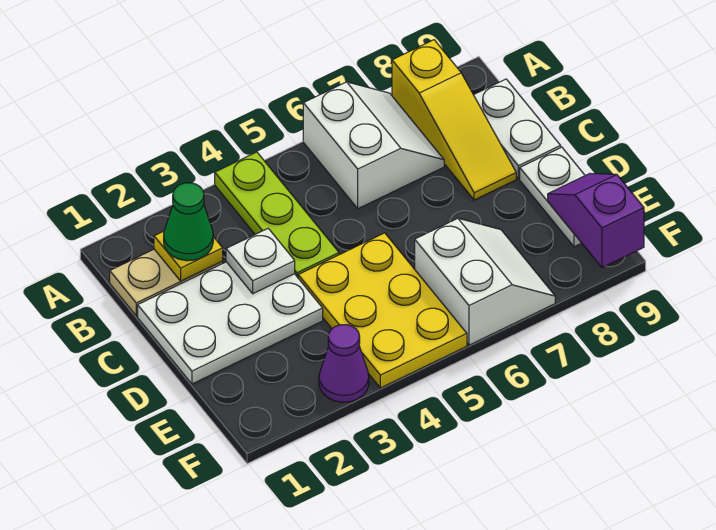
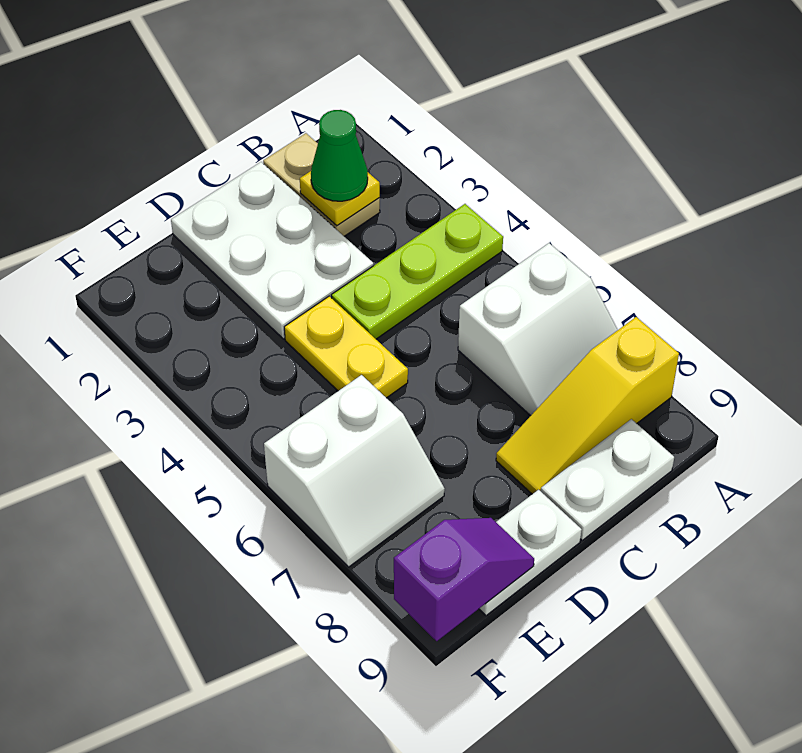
white plate C3 level 2 -> none
yellow plate D4:F5 level 1 -> yellow plate D4:D5 level 1
purple cone F3 level 1 -> none

